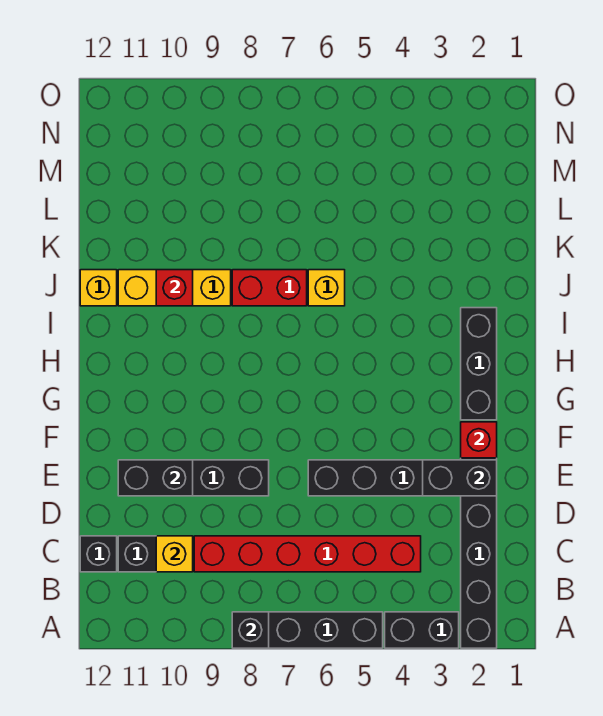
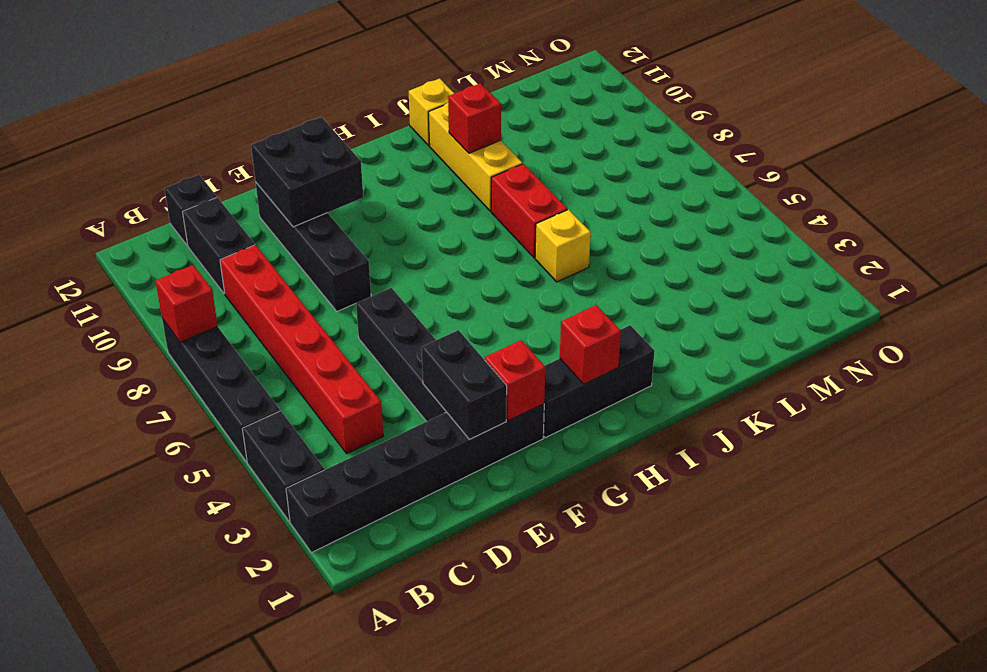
black brick A8 level 2 -> red brick A8 level 2
yellow brick C10 level 2 -> none
black brick E10:E11 level 2 -> black brick E10:F11 level 2
none -> red brick H2 level 2

